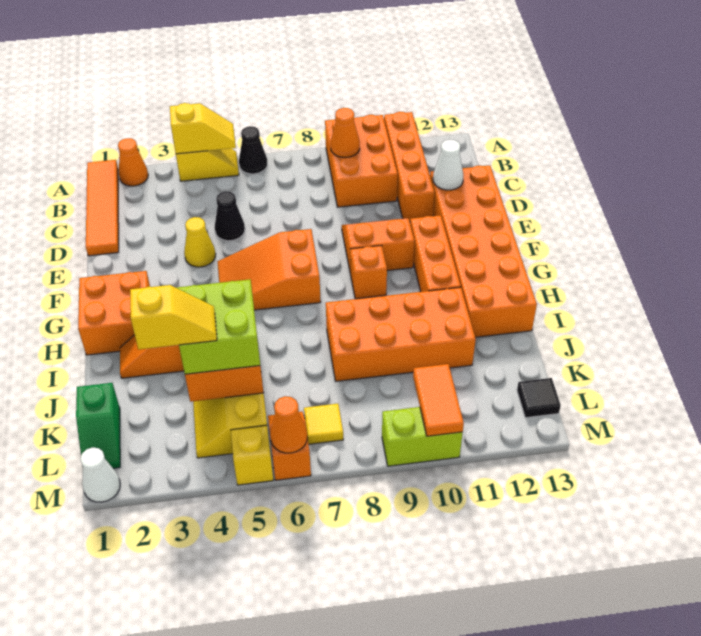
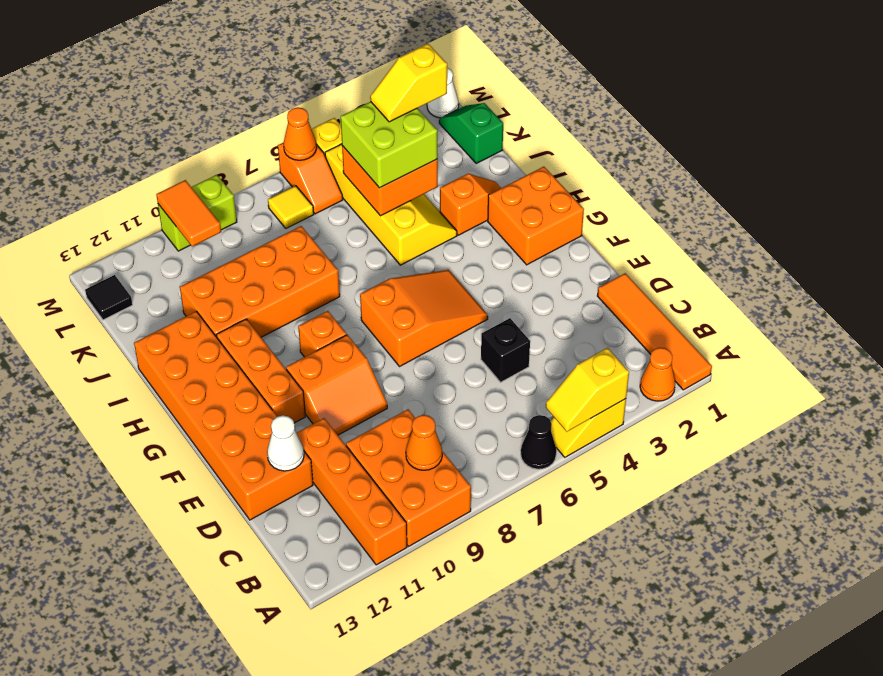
black cone D5 level 1 -> black brick D5 level 1
yellow cone E4 level 1 -> none

